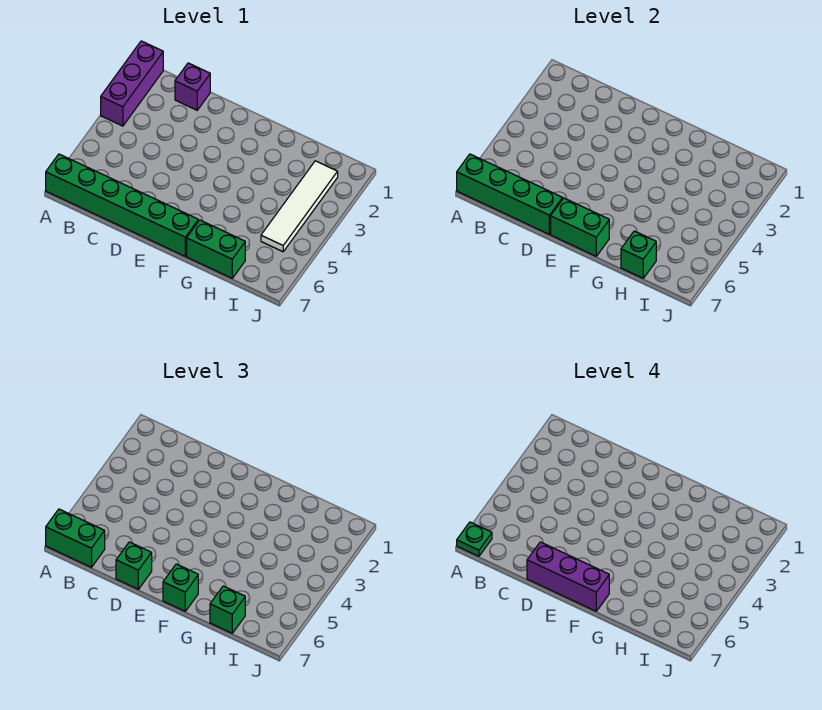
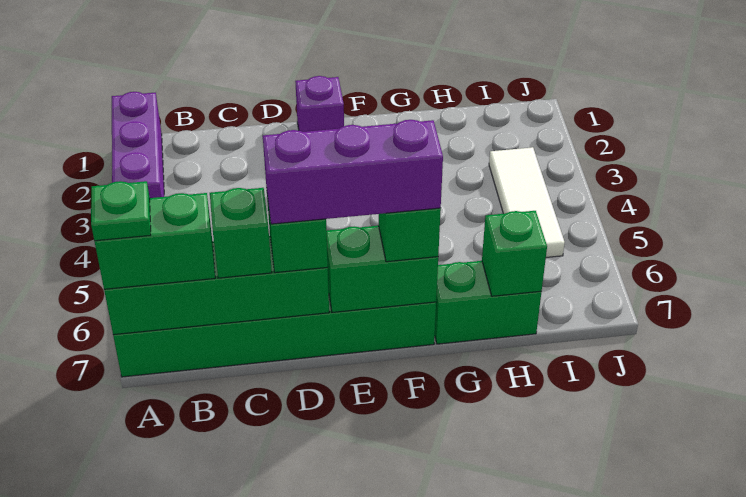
purple brick C1 level 1 -> purple brick E1 level 1
green brick H7 level 3 -> green brick C7 level 3
white tile I2:I5 level 1 -> white tile I3:I5 level 1

